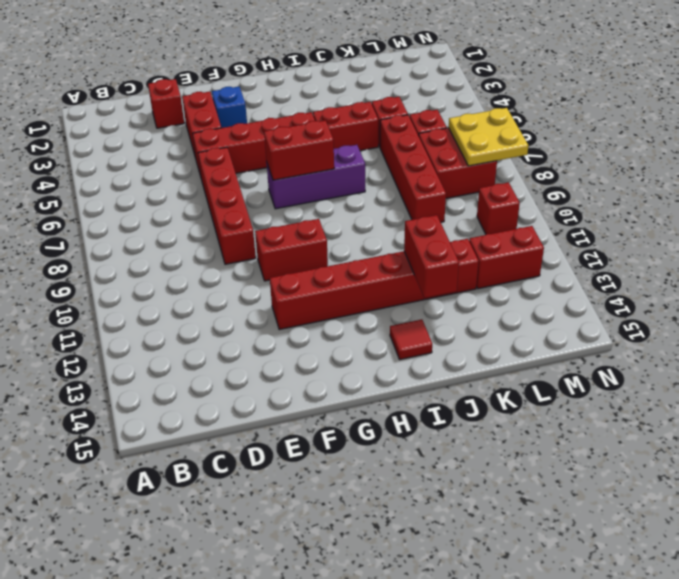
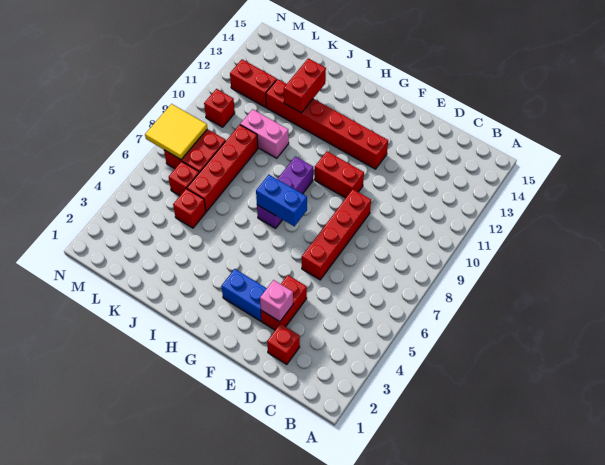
none -> pink brick E3 level 2
red brick E5:H5 level 1 -> none
blue brick F3 level 1 -> blue brick F3:G3 level 1
purple brick G7:I7 level 1 -> purple brick H7:H9 level 1
red brick G7:H7 level 2 -> blue brick G7:H7 level 2
red brick I5:J5 level 1 -> none
red tile I14 level 1 -> none
none -> pink brick J10:K10 level 1
yellow plate M7:N8 level 2 -> yellow tile M7:N8 level 2

